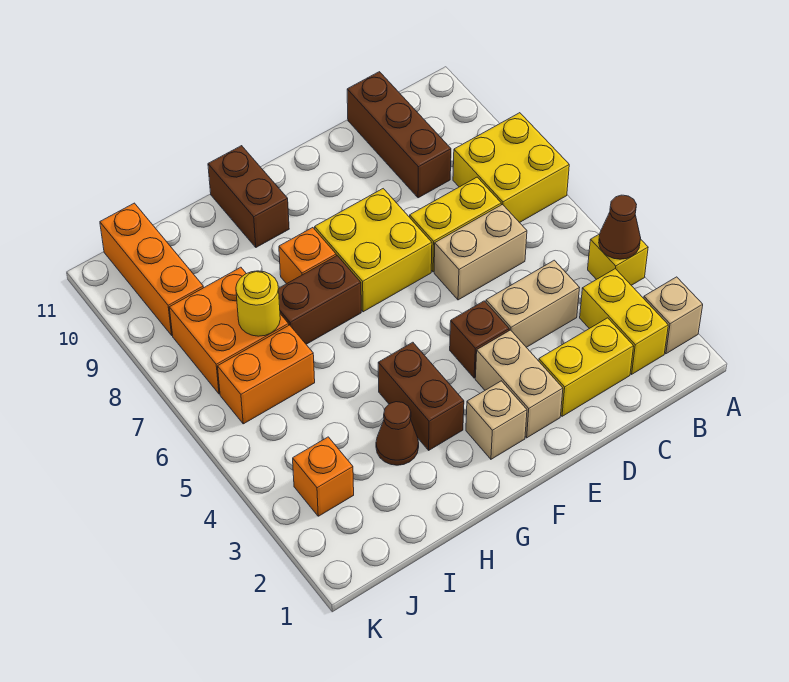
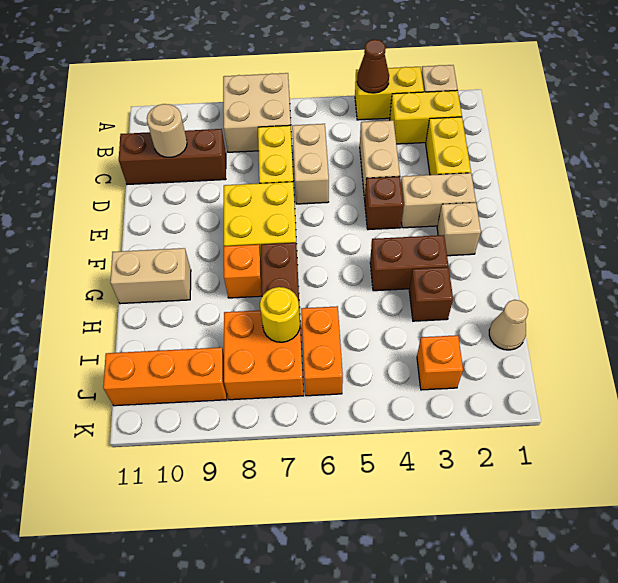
yellow brick A4 level 1 -> yellow brick A3:A4 level 1
yellow brick A7:B8 level 1 -> tan brick A7:B8 level 1
none -> tan round brick C10 level 2
brown brick G10:G11 level 1 -> tan brick G10:G11 level 1
brown cone H3 level 1 -> brown brick H3 level 1
none -> tan cone I1 level 1

